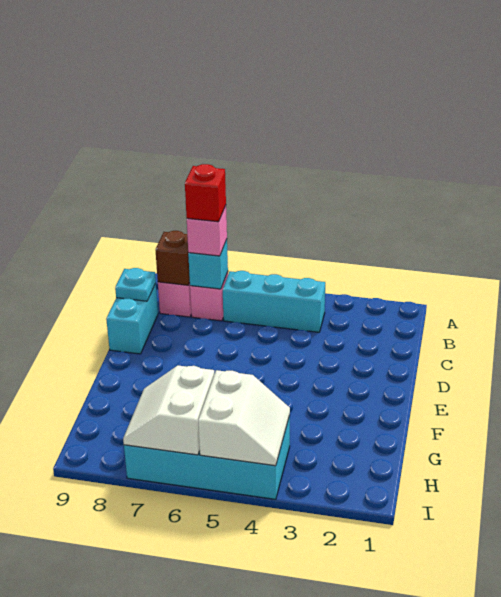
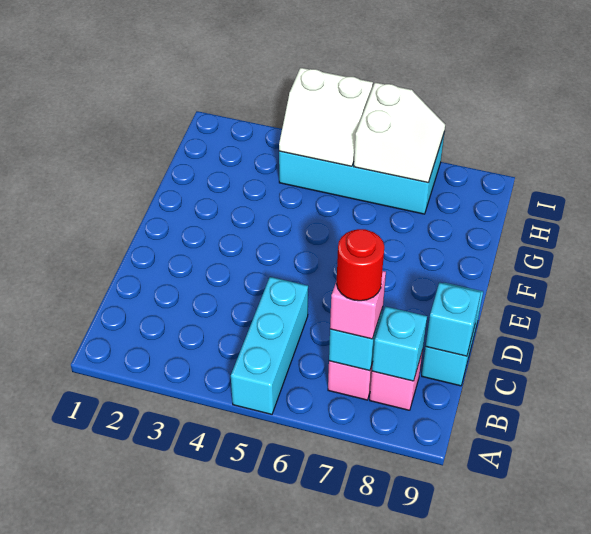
cyan brick B4:B6 level 1 -> cyan brick A5:C5 level 1
red brick B7 level 4 -> red round brick B7 level 4
brown brick B8 level 2 -> cyan brick B8 level 2
cyan plate C9 level 2 -> cyan brick C9 level 2
white slope H4:I5 level 2 top 5 -> white slope H4:I5 level 2 top I

